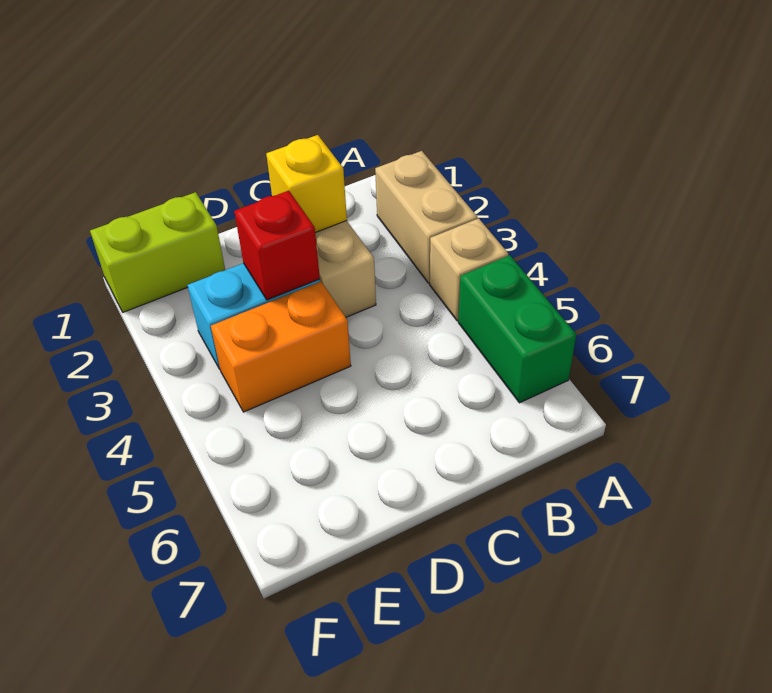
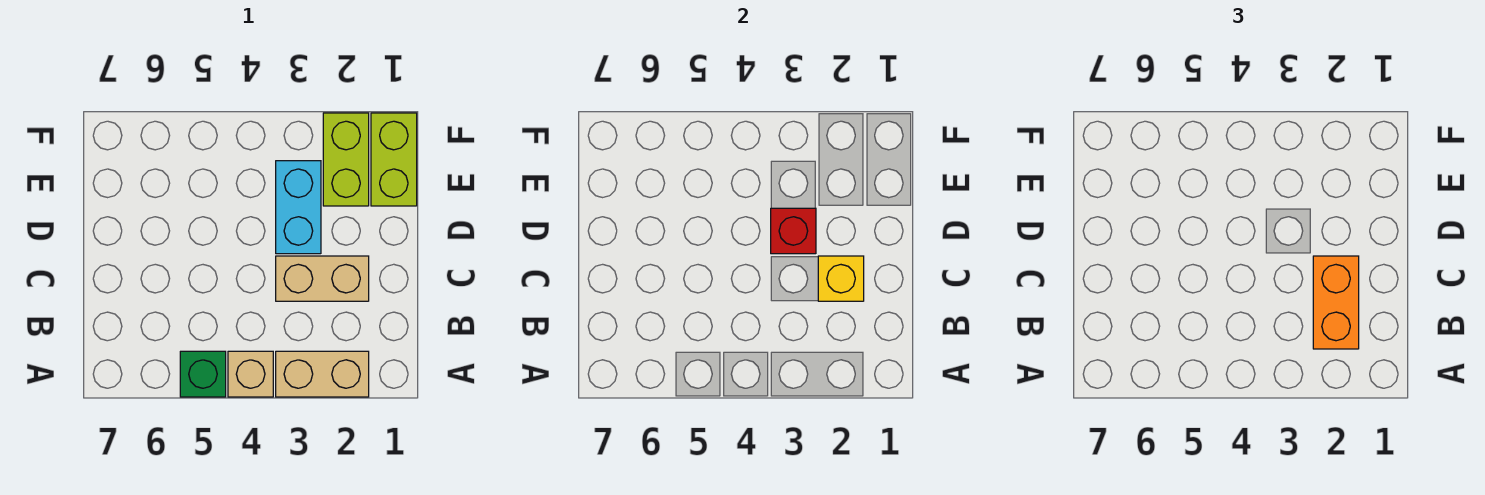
green brick A5:A6 level 1 -> green brick A5 level 1
orange brick D4:E4 level 1 -> orange brick B2:C2 level 3
none -> lime brick E2:F2 level 1

